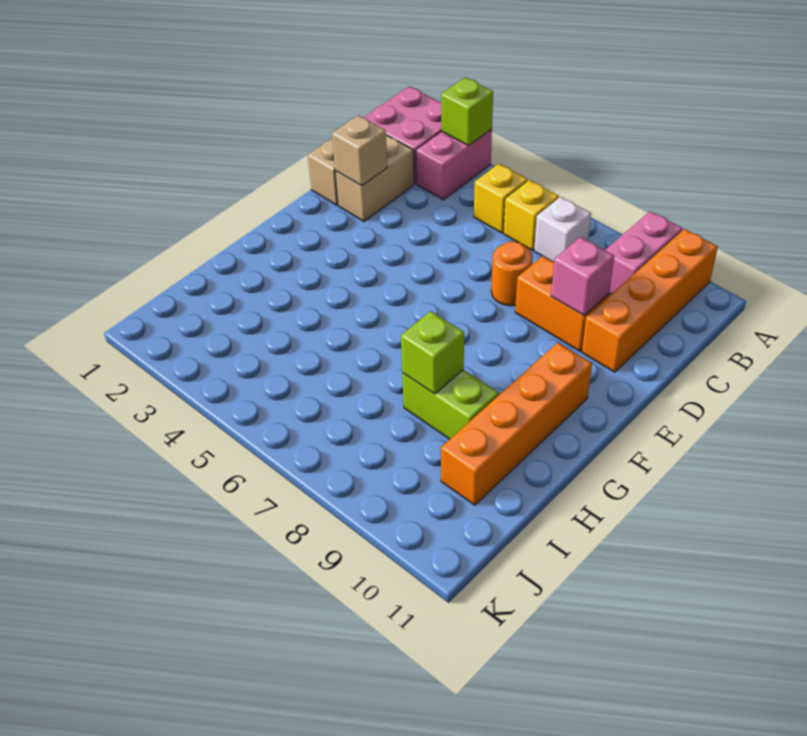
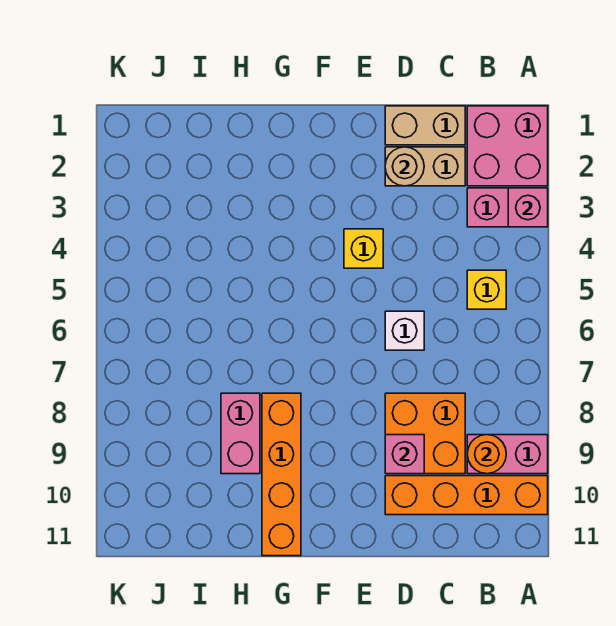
lime brick A3 level 2 -> pink brick A3 level 2
yellow brick B6 level 1 -> yellow brick E4 level 1
white brick B7 level 1 -> white brick D6 level 1
tan brick D2 level 2 -> tan round brick D2 level 2
orange round brick D7 level 1 -> orange round brick B9 level 2
orange brick D8:D9 level 1 -> orange brick C8:D9 level 1
orange brick F10:I10 level 1 -> orange brick G8:G11 level 1
lime brick H8:H9 level 1 -> pink brick H8:H9 level 1
lime brick H8 level 2 -> none

